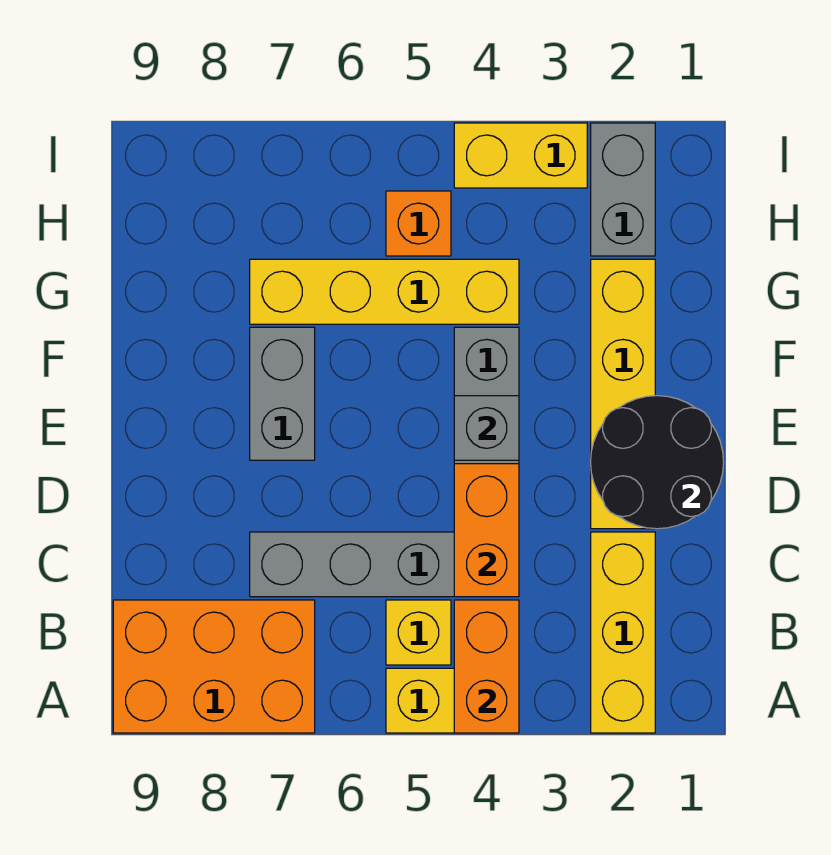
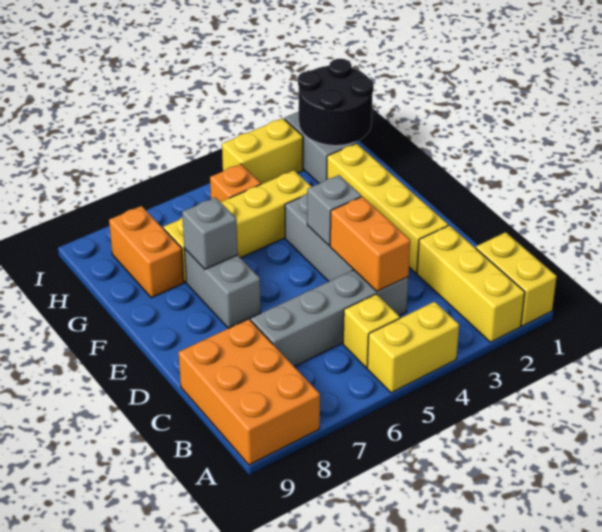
none -> yellow brick A1:B1 level 1
orange brick A4:B4 level 2 -> orange brick G8:H8 level 1
orange brick A7:B9 level 1 -> orange brick A8:C9 level 1
black round brick D1:E2 level 2 -> black round brick H1:I2 level 2
none -> grey brick F7 level 2

